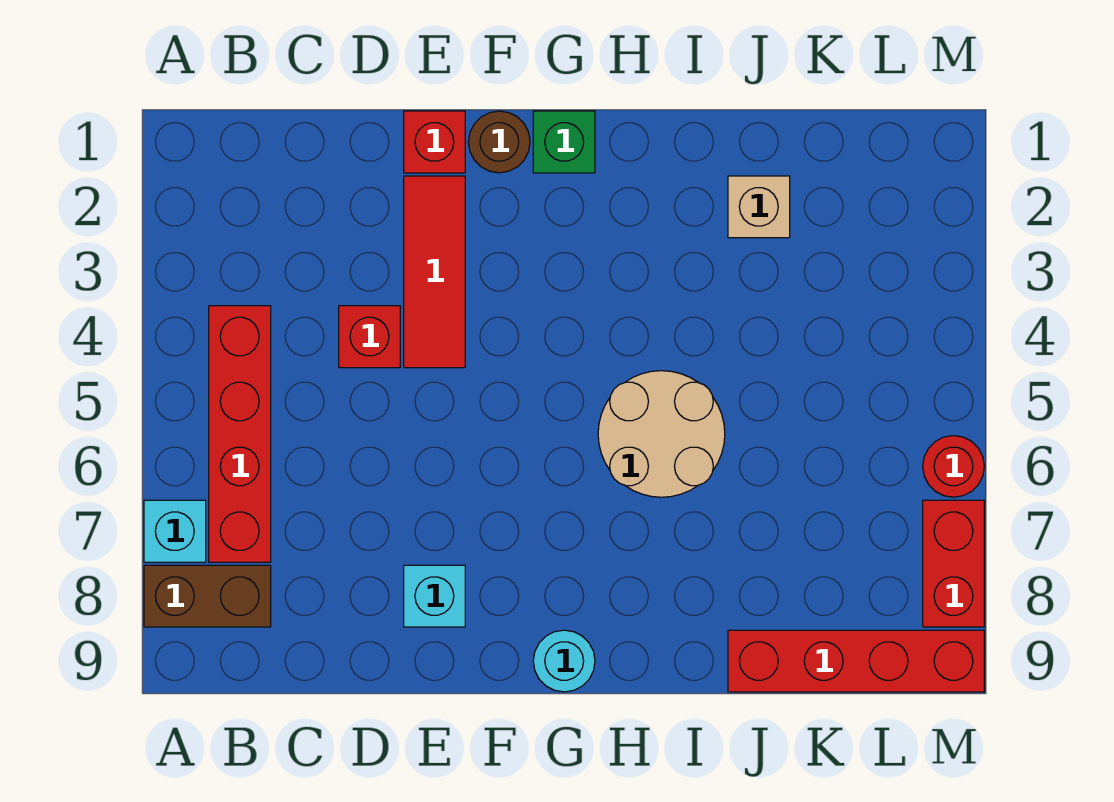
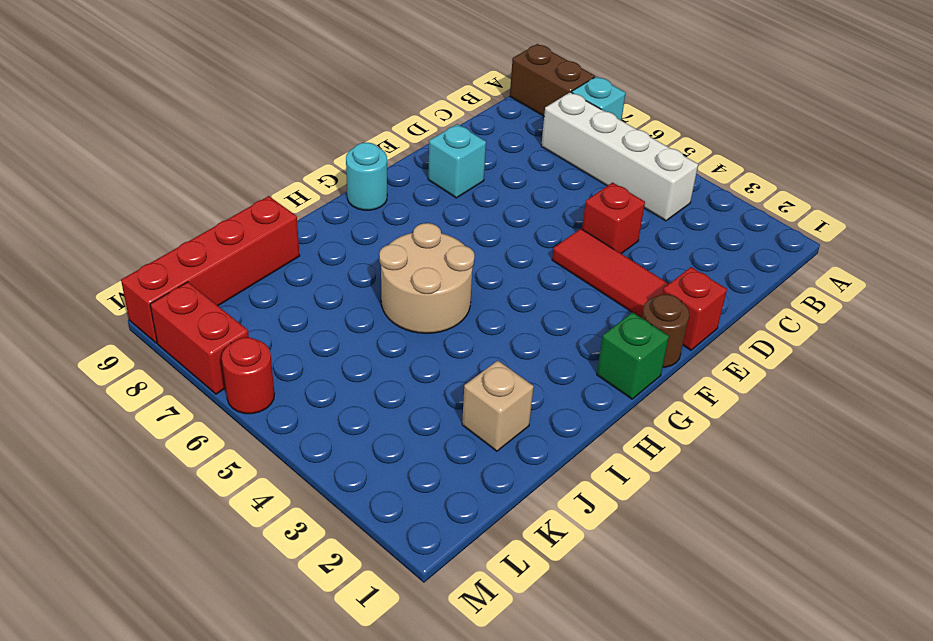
brown brick A8:B8 level 1 -> brown brick A8:A9 level 1
red brick B4:B7 level 1 -> white brick B4:B7 level 1

